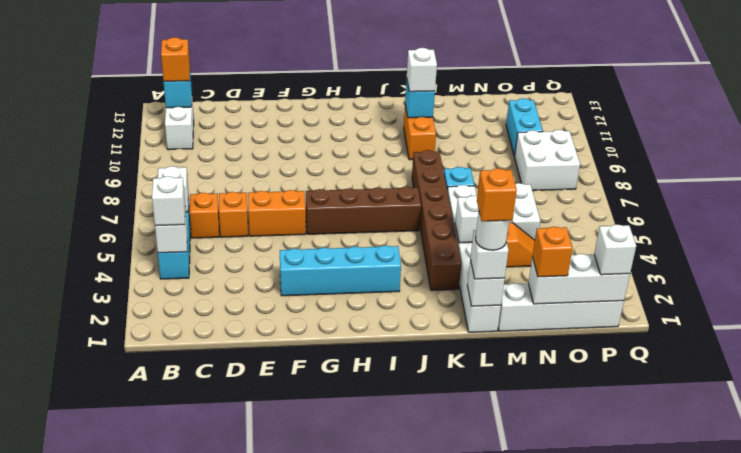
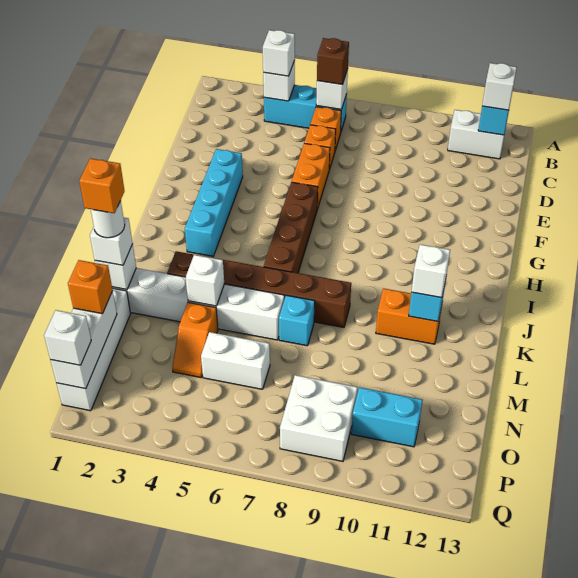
none -> brown brick B6 level 3
orange brick B12 level 3 -> white brick B12 level 3

